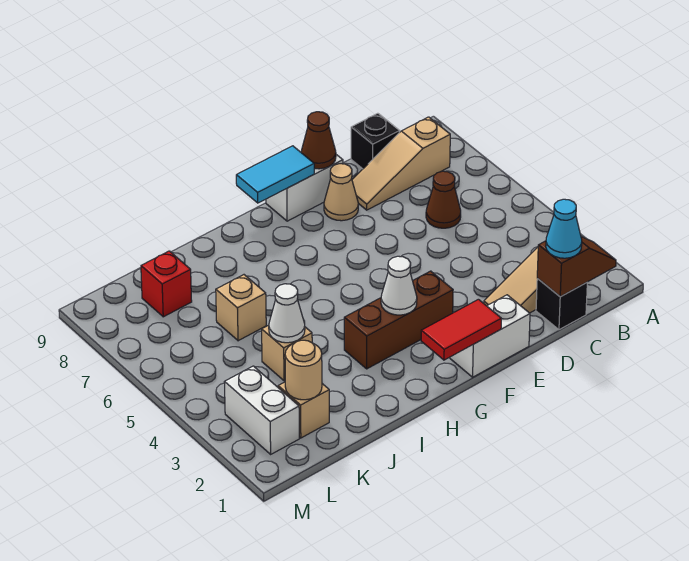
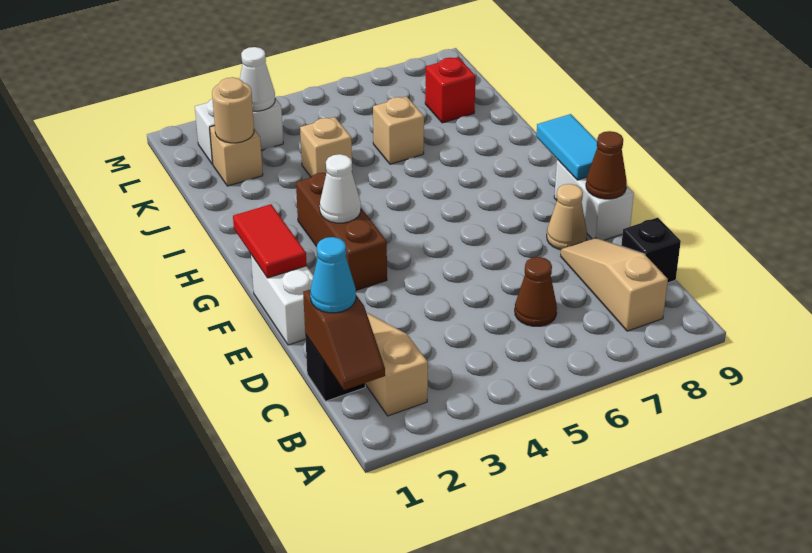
white cone J4 level 2 -> white cone L3 level 2

